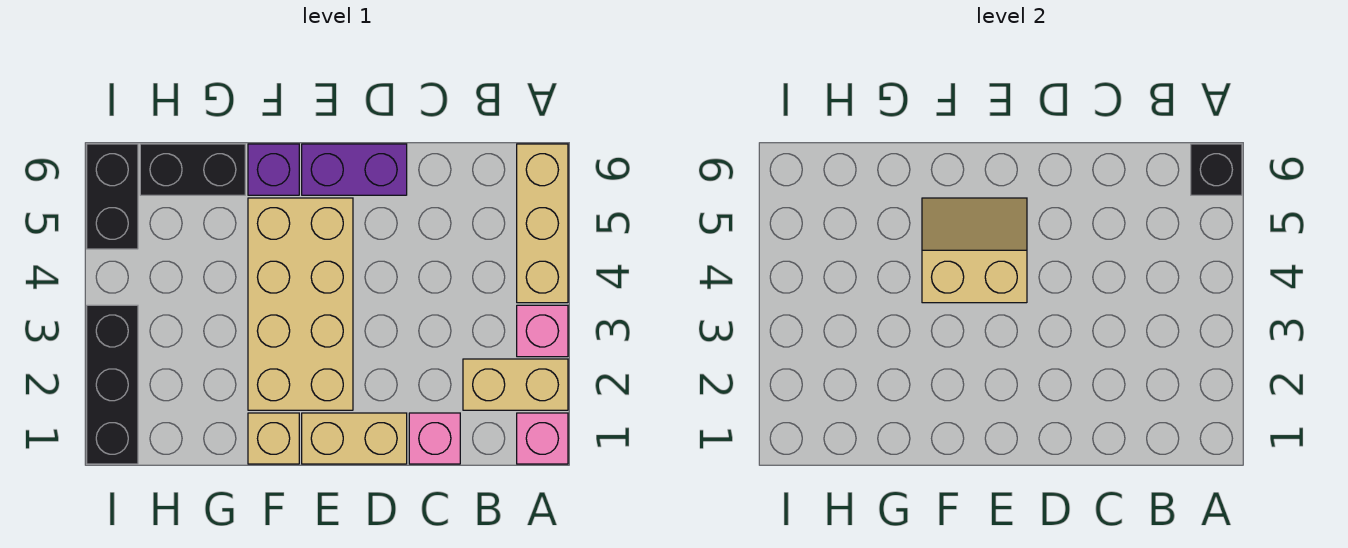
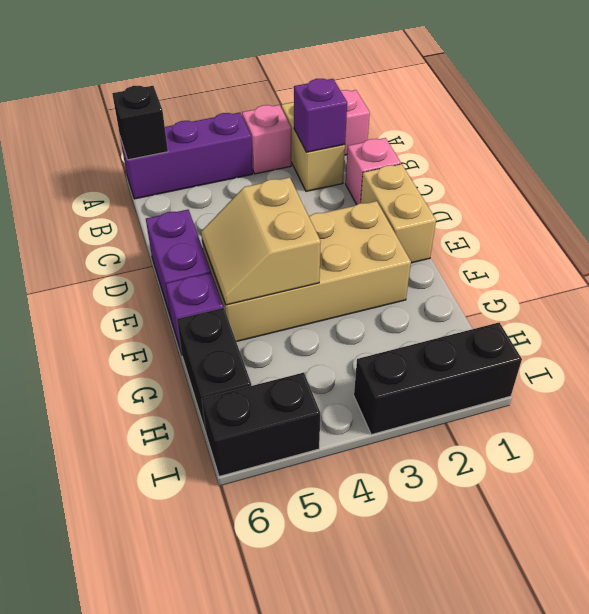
tan brick A4:A6 level 1 -> purple brick A4:A6 level 1
none -> purple brick B2 level 2
tan brick F1 level 1 -> none

